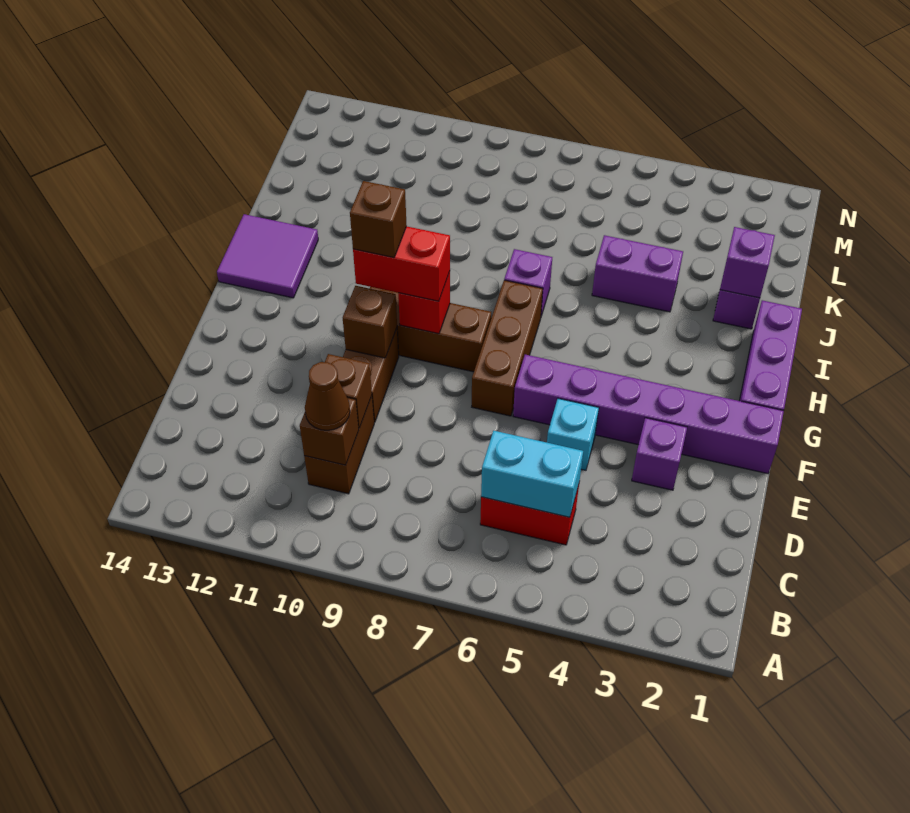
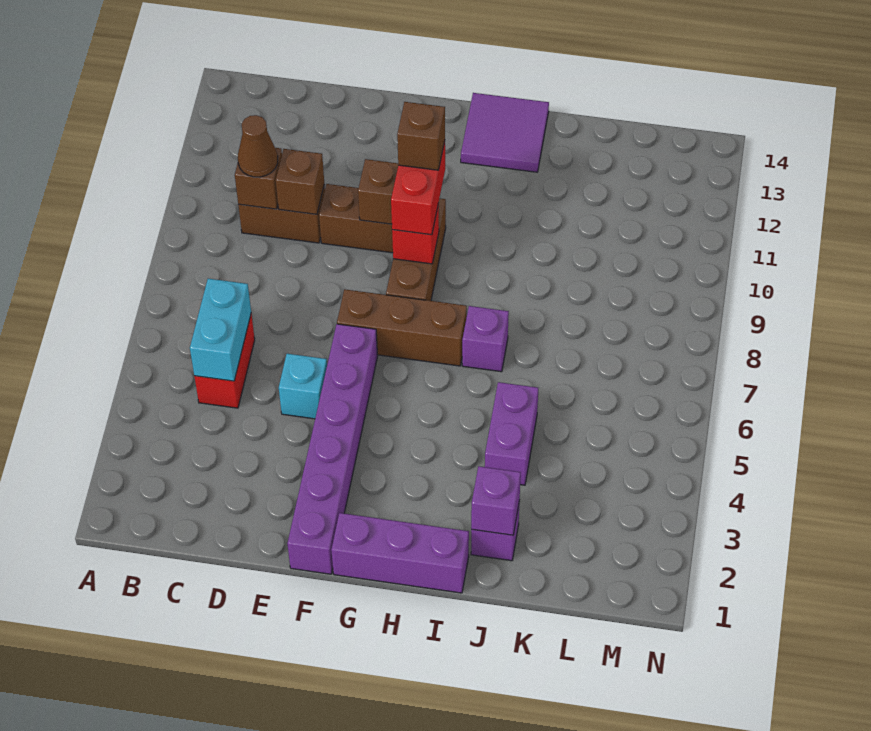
purple brick E3 level 1 -> none

